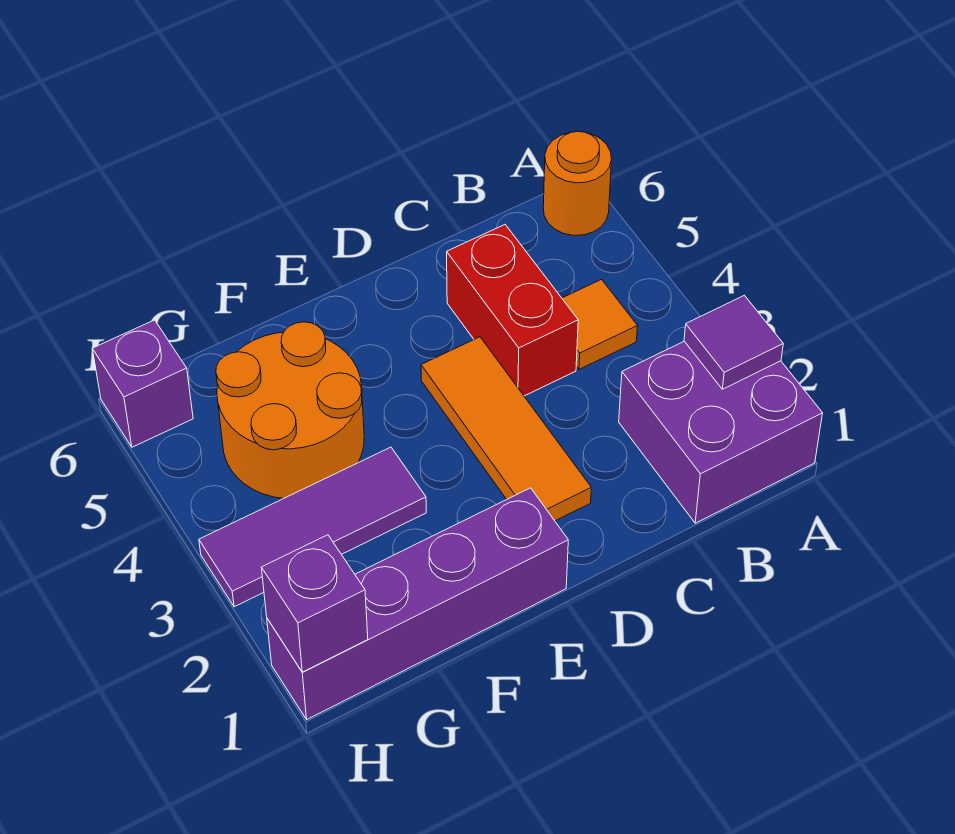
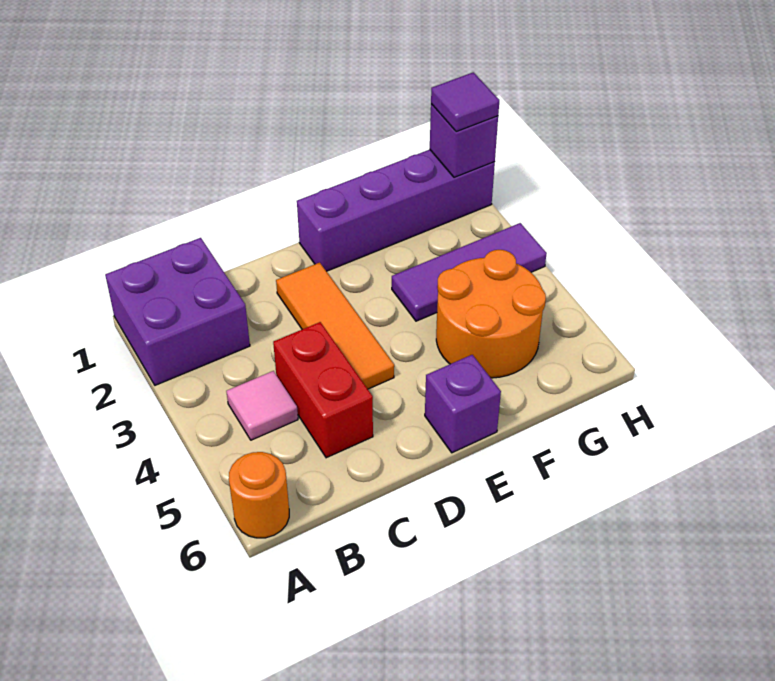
purple tile A2 level 2 -> purple tile H1 level 3
orange tile B4 level 1 -> pink tile B4 level 1
purple brick H6 level 1 -> purple brick E6 level 1

